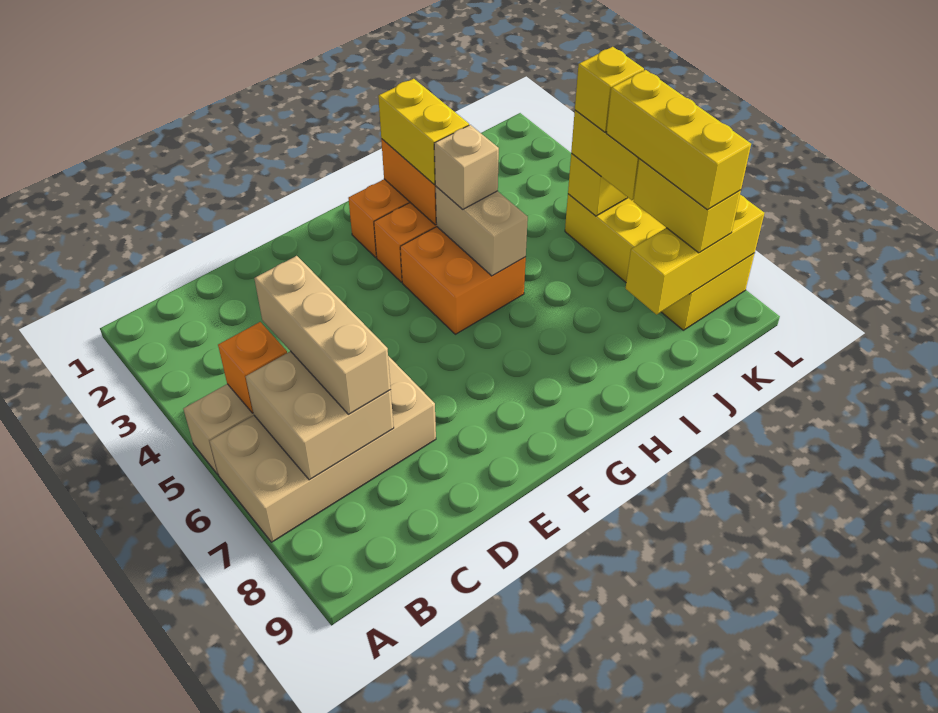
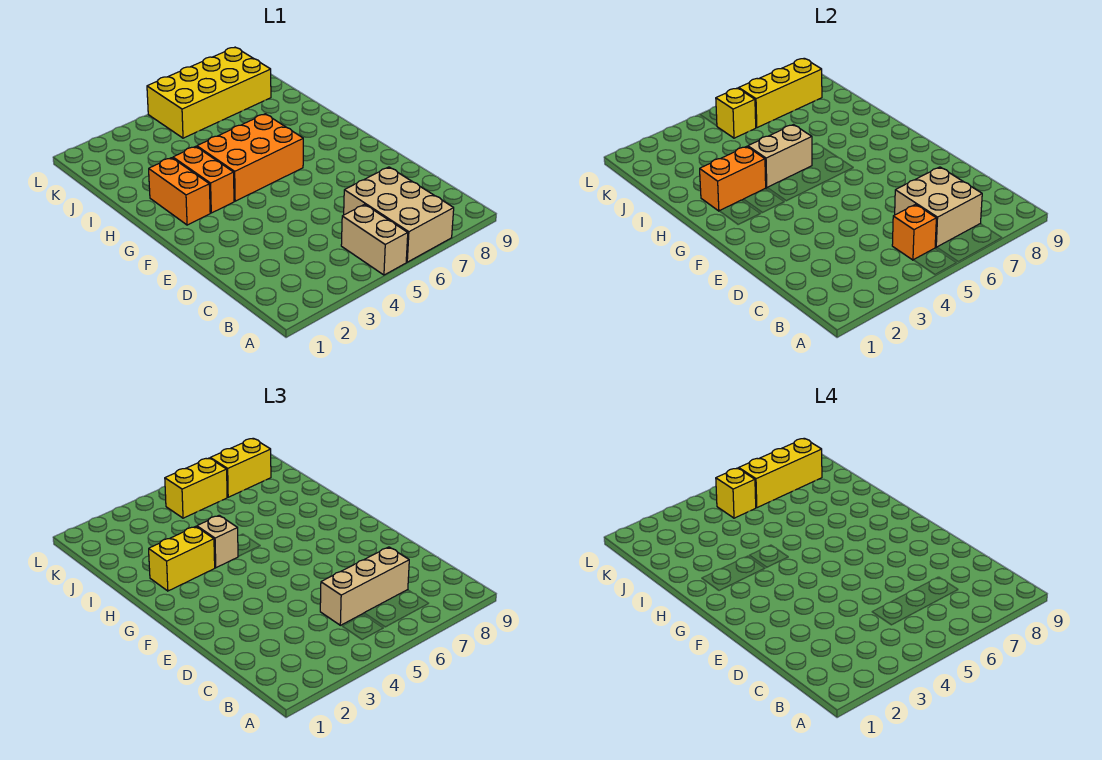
tan brick A6:D7 level 1 -> tan brick A6:C7 level 1
orange brick G4:H5 level 1 -> orange brick G4:H6 level 1
yellow brick J8:L8 level 2 -> yellow brick K6:K8 level 2

